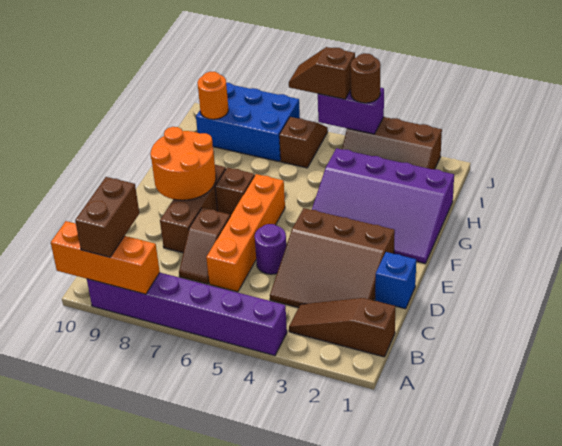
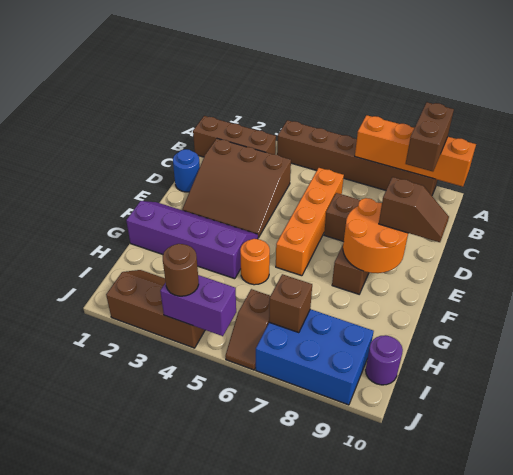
purple brick A4:A9 level 1 -> brown brick A4:A9 level 1
orange brick A8:A10 level 2 -> orange brick A7:A10 level 2
brown slope B1:B3 level 1 top 1 -> brown brick B1:B3 level 1
brown slope C2:E4 level 1 top E -> brown slope C2:E4 level 1 top C
blue brick D1 level 1 -> blue round brick D1 level 1
purple round brick D5 level 1 -> purple round brick I10 level 1
purple slope F1:H4 level 1 top H -> purple slope F1:G4 level 1 top G
brown brick F7 level 1 -> brown brick I7 level 2
orange round brick I9 level 2 -> orange round brick G5 level 1
brown slope J5:J6 level 3 top 5 -> brown slope E9:E10 level 3 top 9

